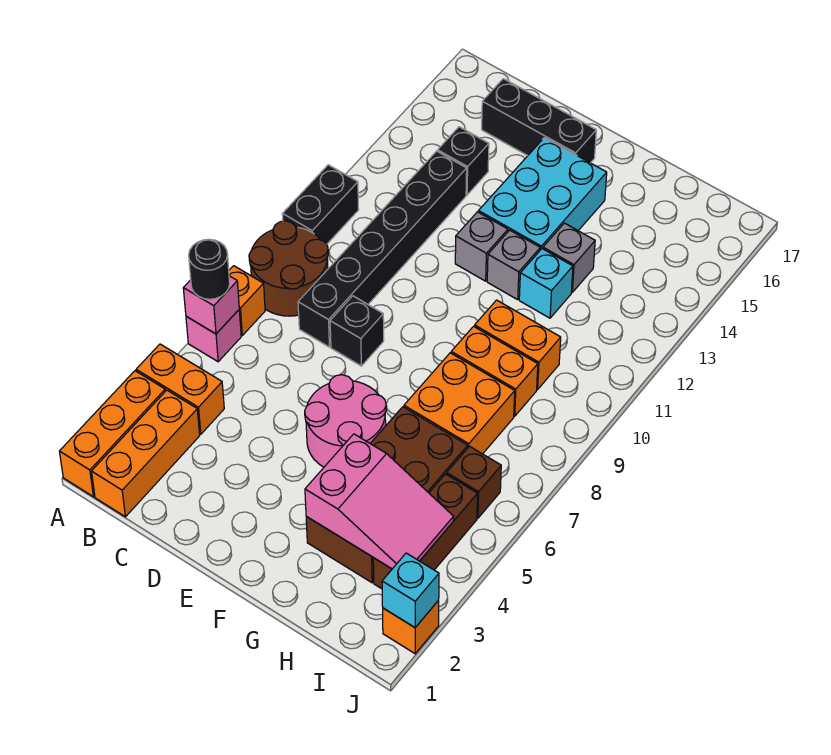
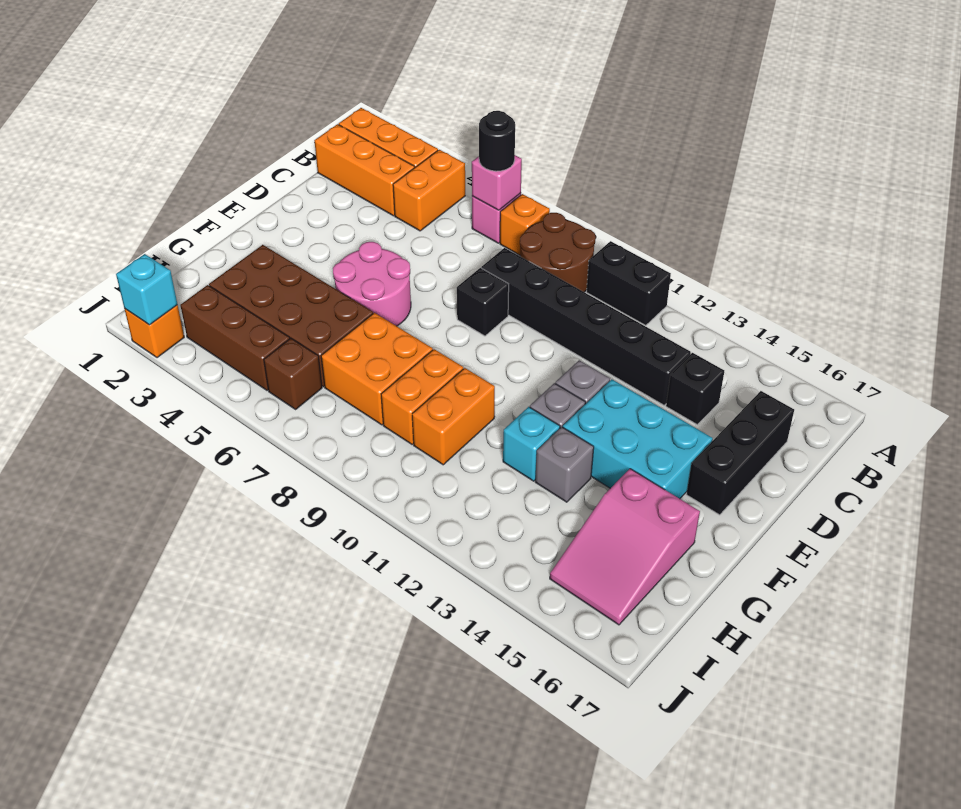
pink slope G3:I4 level 2 top G -> pink slope G15:I16 level 1 top G

